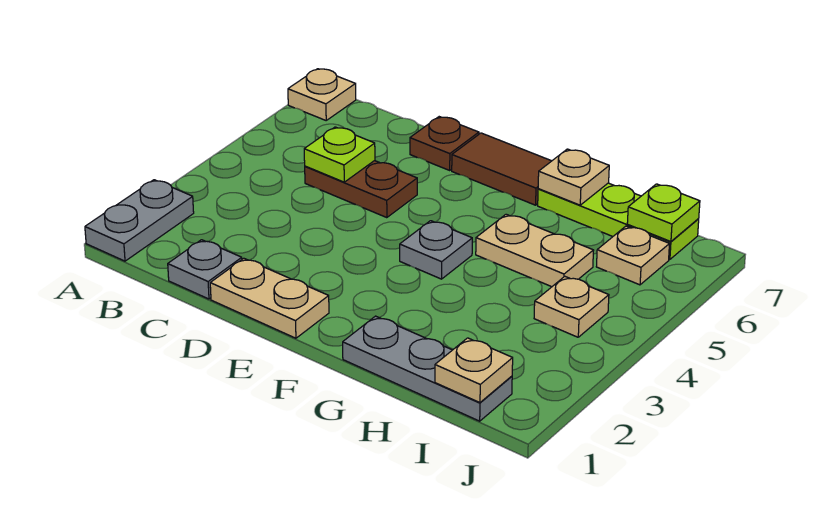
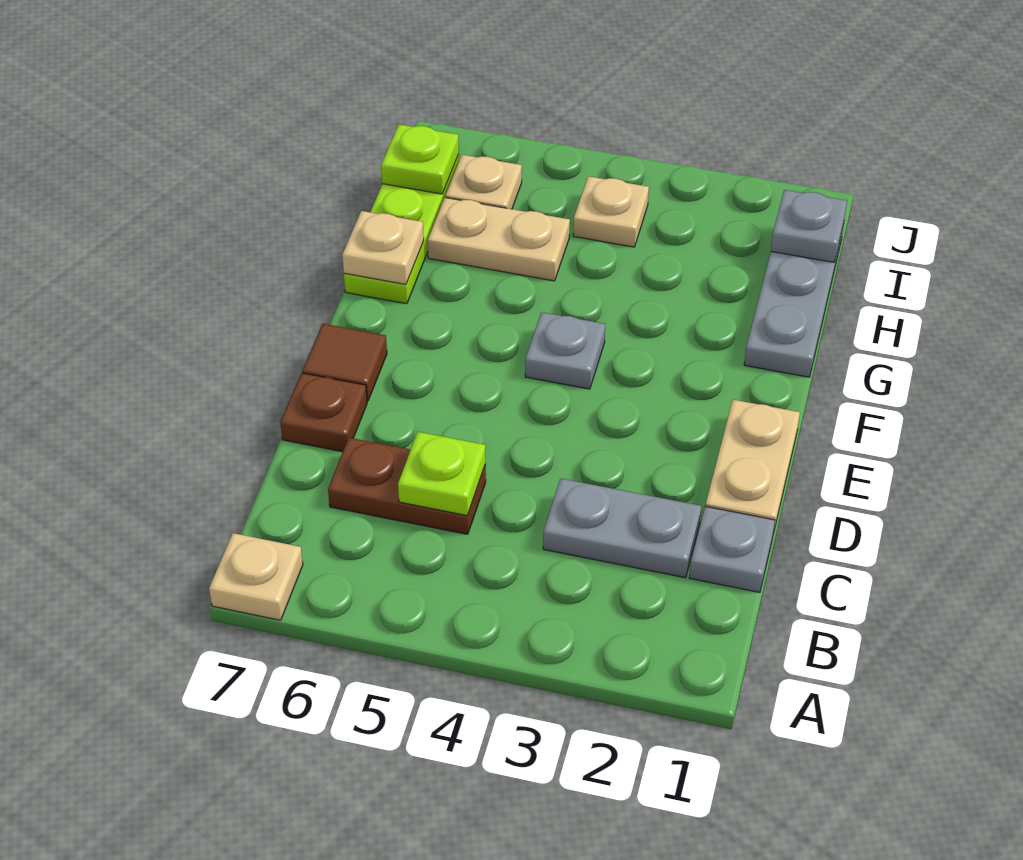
grey plate A1:A2 level 1 -> grey plate C2:C3 level 1
brown plate C5:D5 level 1 -> brown plate C5:C6 level 1
brown tile E7:F7 level 1 -> brown tile E7 level 1
tan plate G5:H5 level 1 -> tan plate H5:H6 level 1
tan plate I1 level 2 -> grey plate I1 level 2

